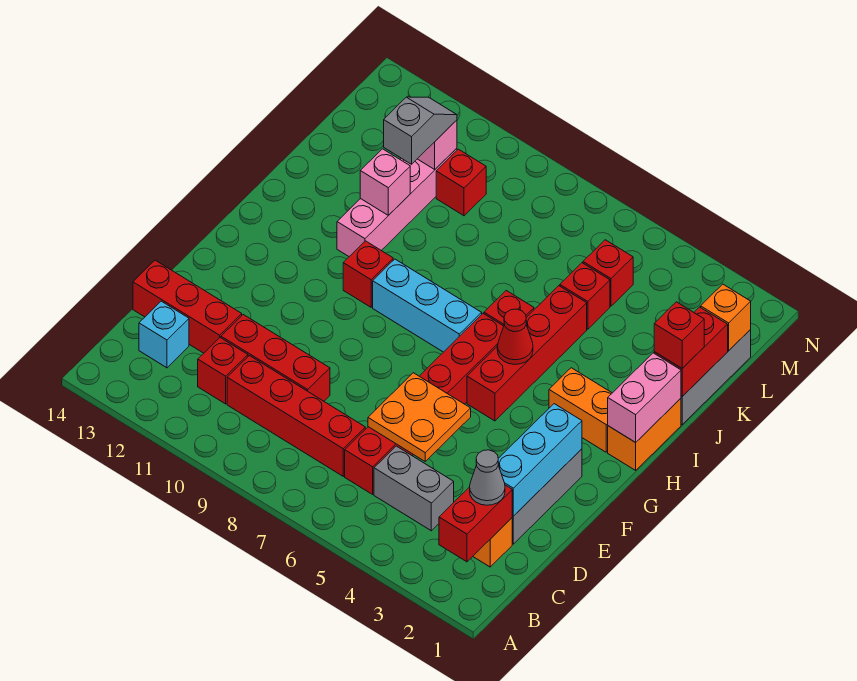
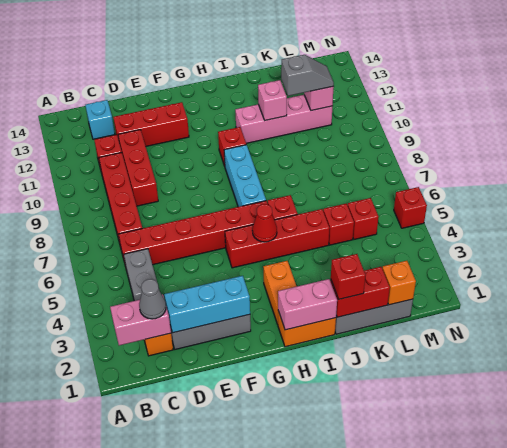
red brick B2:C2 level 2 -> pink brick B2:C2 level 2
orange plate D5:E6 level 2 -> none
red brick D12:D14 level 1 -> red brick D12:F12 level 1
red brick L10 level 1 -> red brick N5 level 1

